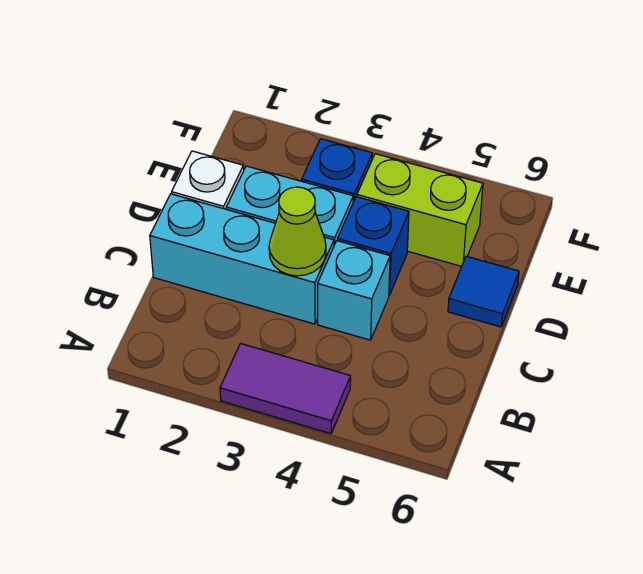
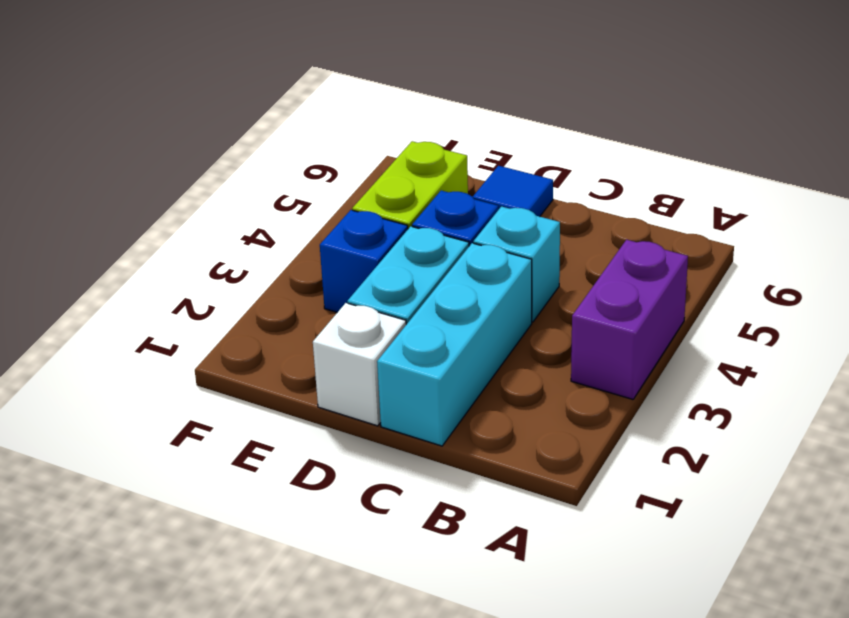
purple tile A3:A4 level 1 -> purple brick A3:A4 level 1
lime cone C3 level 2 -> none

